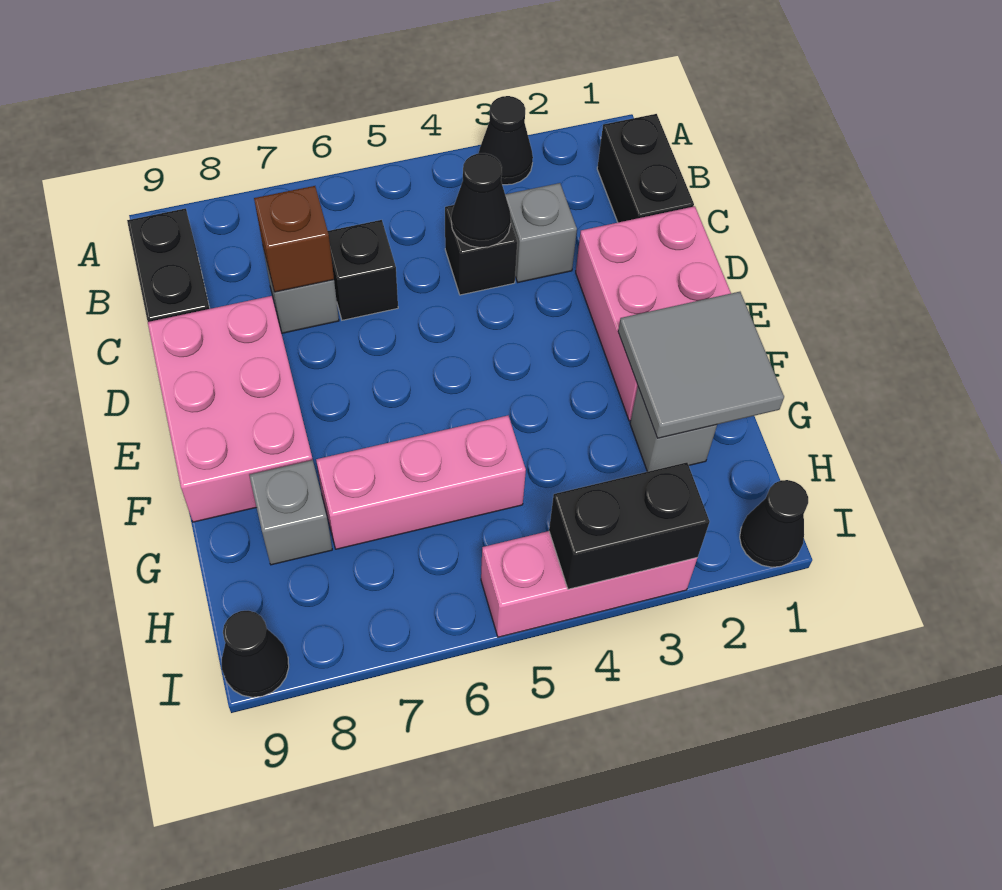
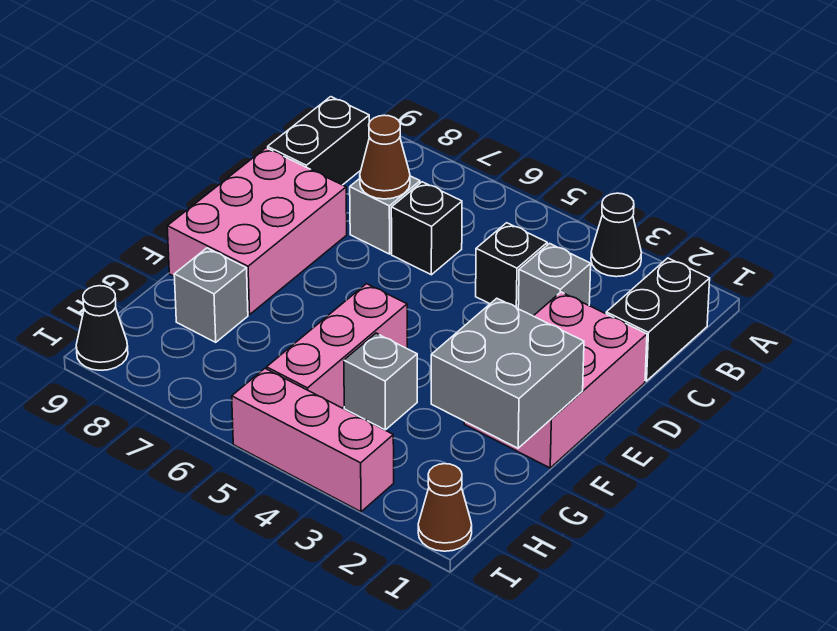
black cone C4 level 2 -> none
brown brick C7 level 2 -> brown cone C7 level 2
grey tile F1:G2 level 2 -> grey brick F1:G2 level 2
grey brick G2 level 1 -> grey brick G4 level 1
pink brick G5:G7 level 1 -> pink brick F5:H5 level 1
black cone I1 level 1 -> brown cone I1 level 1
black brick I3:I4 level 2 -> none

